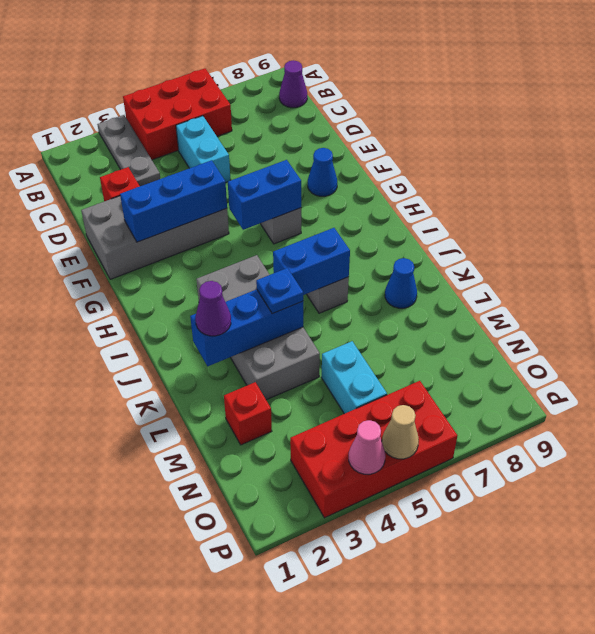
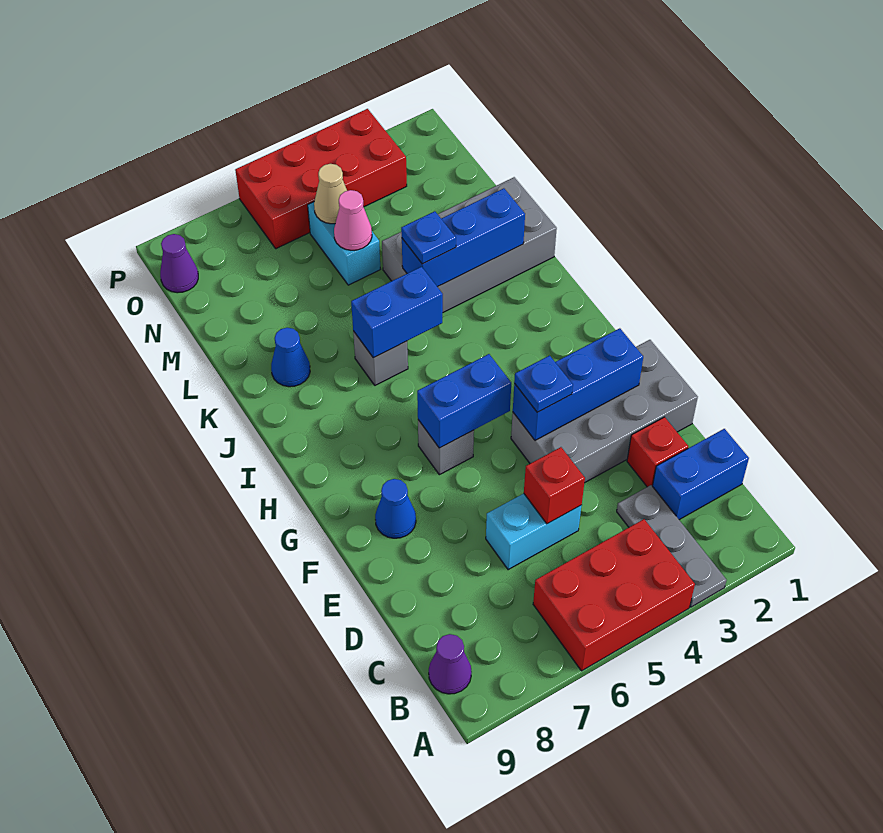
none -> blue brick C1:C2 level 1
cyan brick C5:D5 level 1 -> cyan brick D5:D6 level 1
none -> blue plate F4 level 3
grey brick I3:L4 level 1 -> grey brick K1:L4 level 1
purple cone K2 level 3 -> purple cone O9 level 1
red brick M2 level 1 -> red brick D5 level 2
pink cone P4 level 2 -> pink cone M5 level 2
tan cone P5 level 2 -> tan cone N5 level 2

